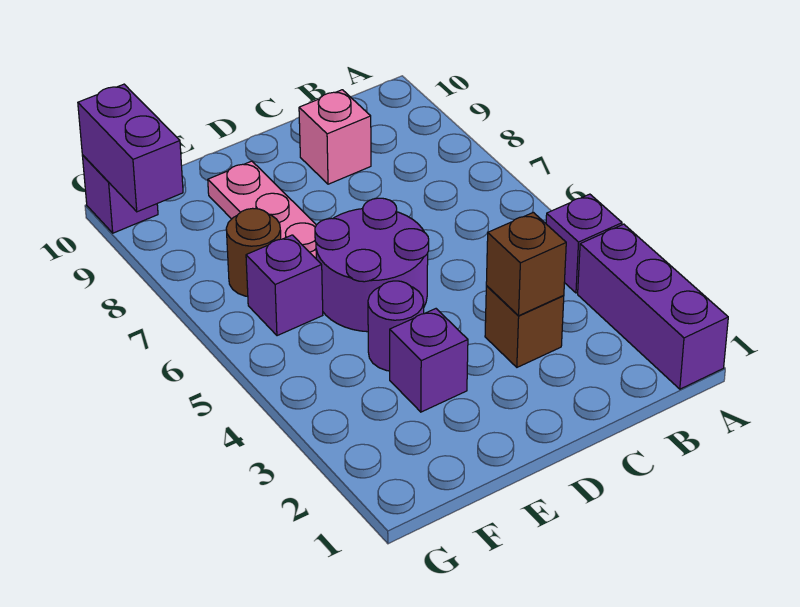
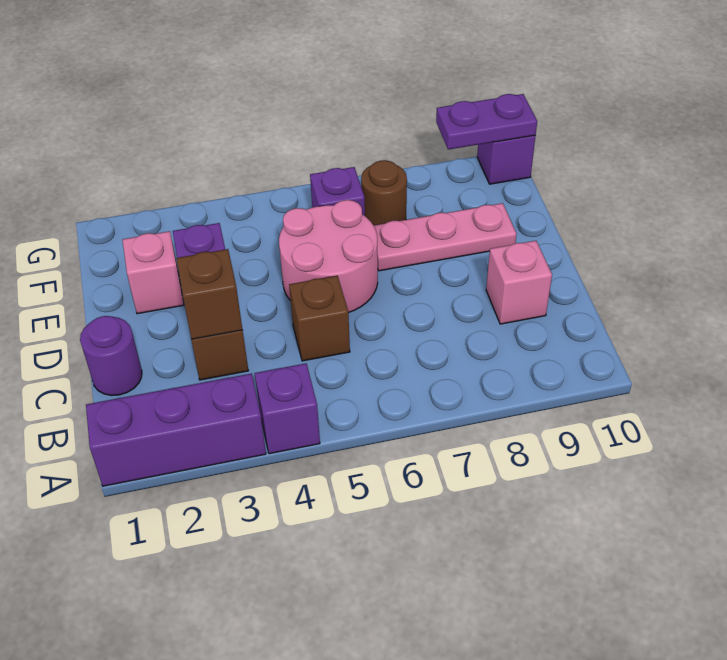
none -> brown brick C5 level 1
purple round brick D5:E6 level 1 -> pink round brick D5:E6 level 1
none -> pink brick E2 level 1
purple round brick E4 level 1 -> purple round brick C1 level 1
purple brick G9:G10 level 2 -> purple plate G9:G10 level 2

